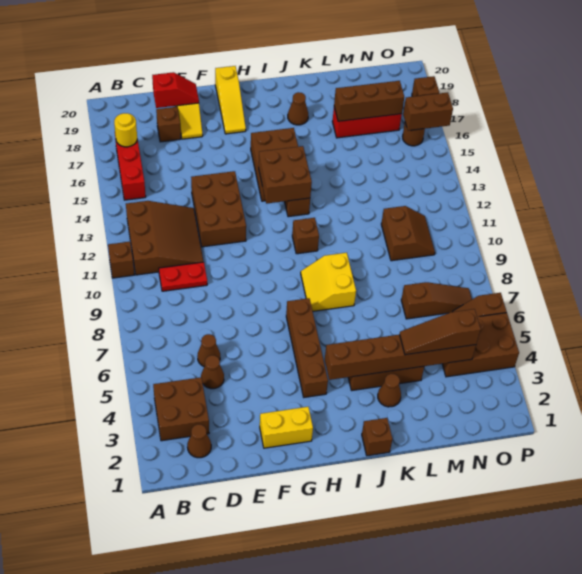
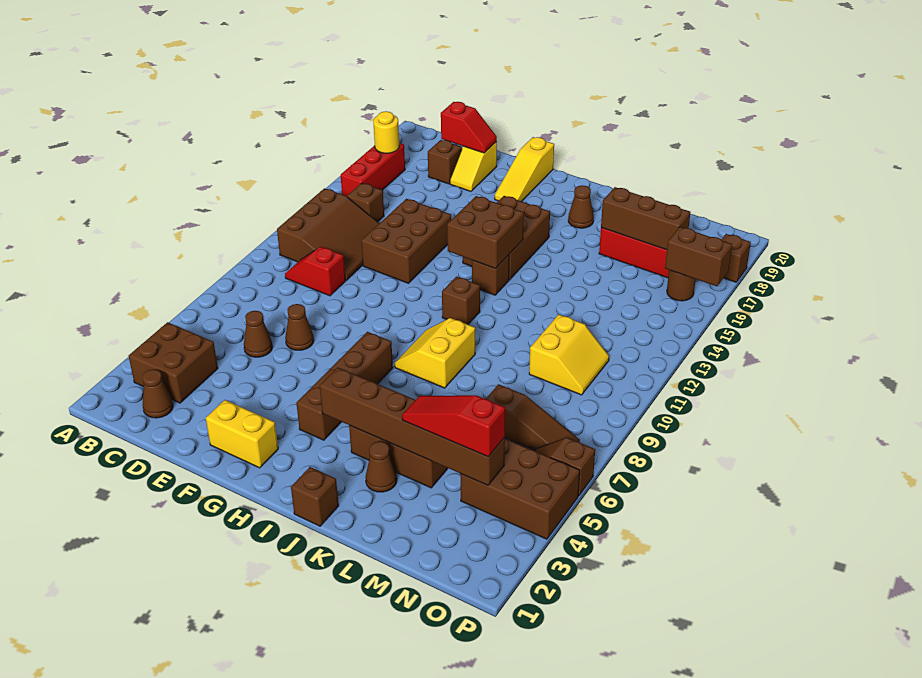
brown brick A11 level 1 -> brown brick C14 level 1
red plate C10:D10 level 1 -> red slope C10:D10 level 1 top D
brown cone D5 level 1 -> brown cone E7 level 1
brown slope L4:N4 level 3 top N -> red slope L4:N4 level 3 top N
brown slope M10:N11 level 1 top M -> yellow slope M10:N11 level 1 top M

